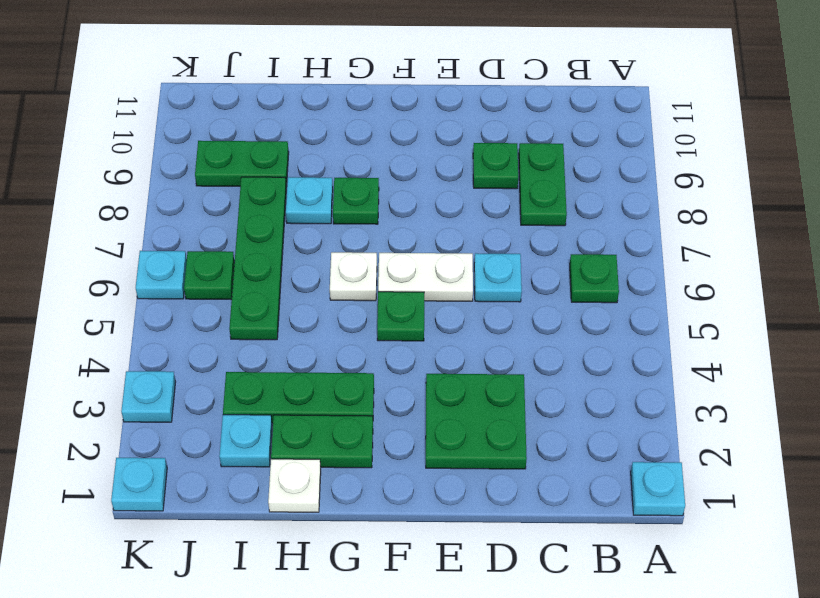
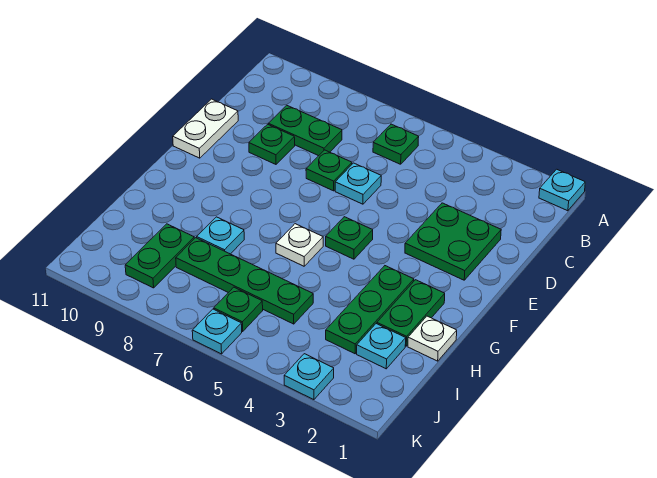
white plate E6:F6 level 1 -> white plate D11:E11 level 1
green plate G8 level 1 -> green plate D7 level 1
cyan plate K1 level 1 -> none

